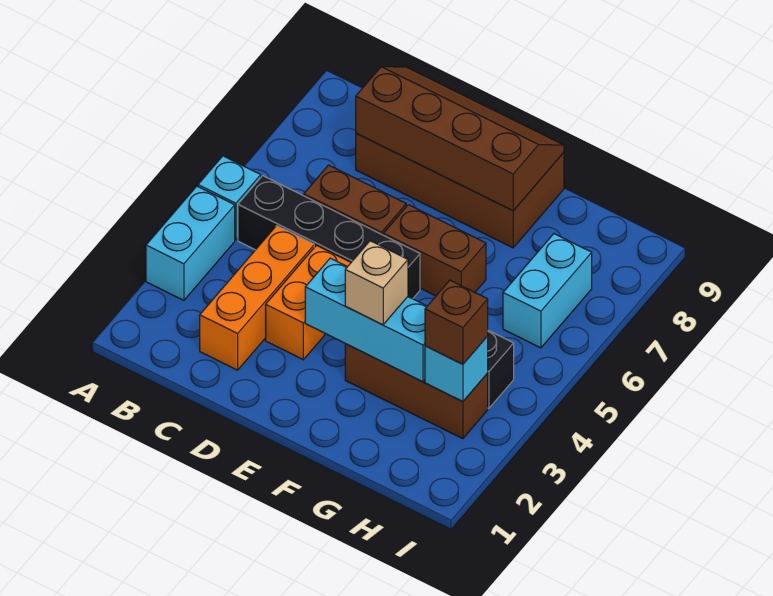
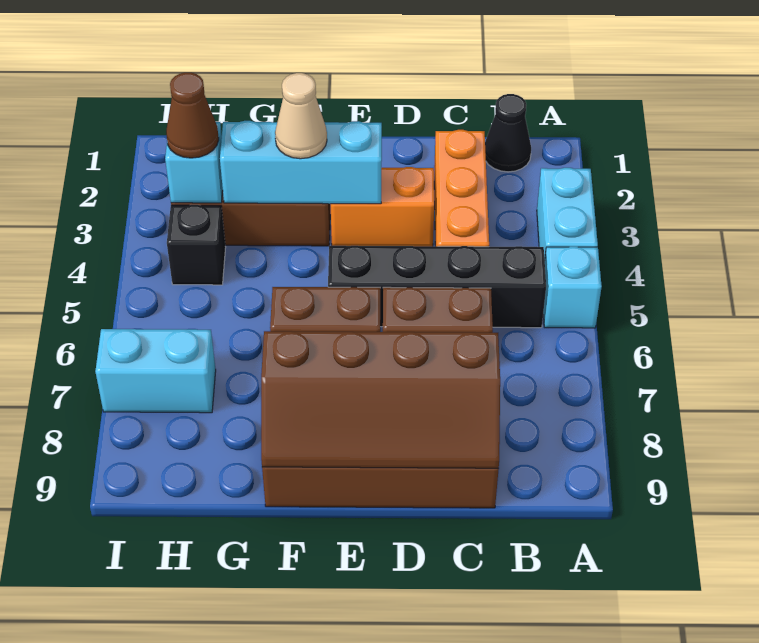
none -> black cone B1 level 1
orange brick D3:D4 level 1 -> orange brick D3:E3 level 1
tan brick F3 level 3 -> tan cone F3 level 3
brown brick H3 level 3 -> brown cone H3 level 3
cyan brick H6:H7 level 1 -> cyan brick H7:I7 level 1

